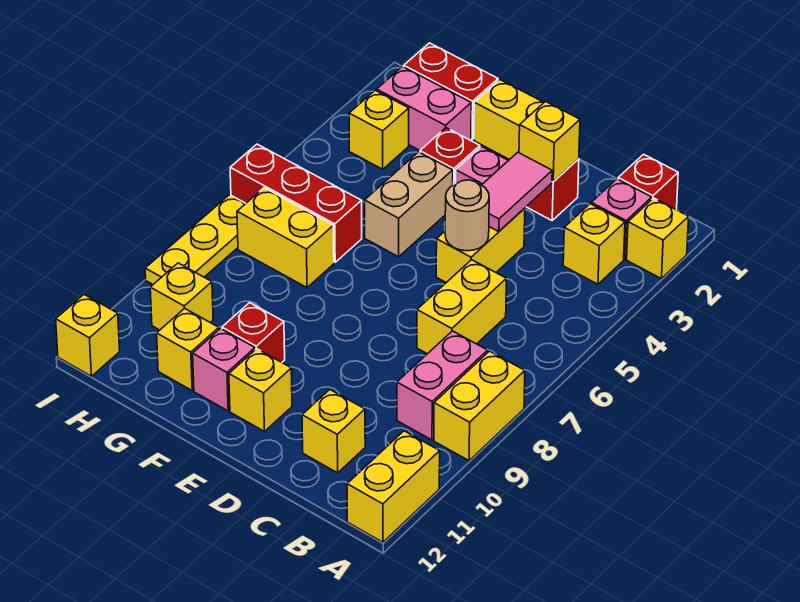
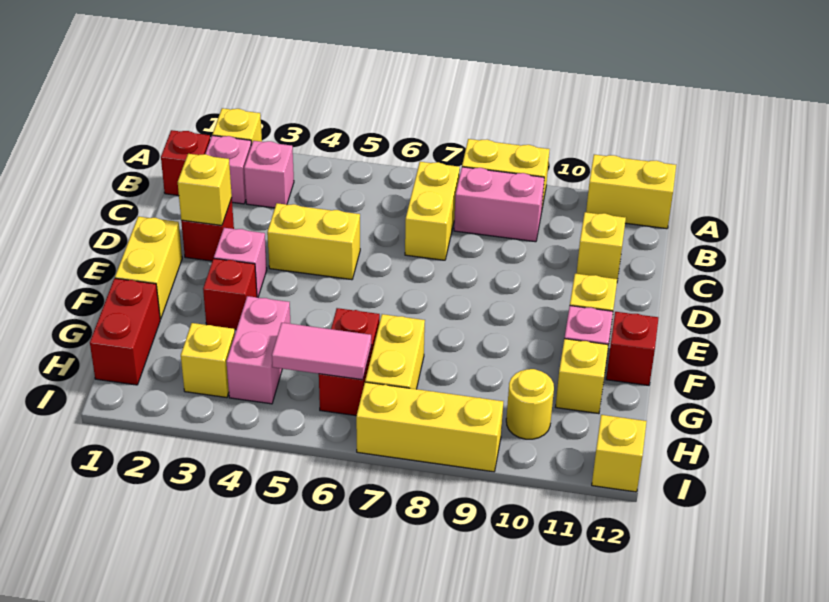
yellow brick B3 level 1 -> pink brick B3 level 1
yellow brick C6:C7 level 1 -> yellow brick B7:C7 level 1
pink tile D3:D4 level 2 -> pink tile H5:H6 level 2
tan round brick D5 level 2 -> none
tan brick F4:F5 level 1 -> none
red brick F10 level 1 -> red brick F12 level 1
pink brick G2:H2 level 1 -> pink brick G4:H4 level 1
red brick G6:I6 level 1 -> red brick G6:H6 level 1
yellow brick H10 level 1 -> yellow round brick H10 level 1
yellow plate I7:I9 level 1 -> yellow brick I7:I9 level 1

